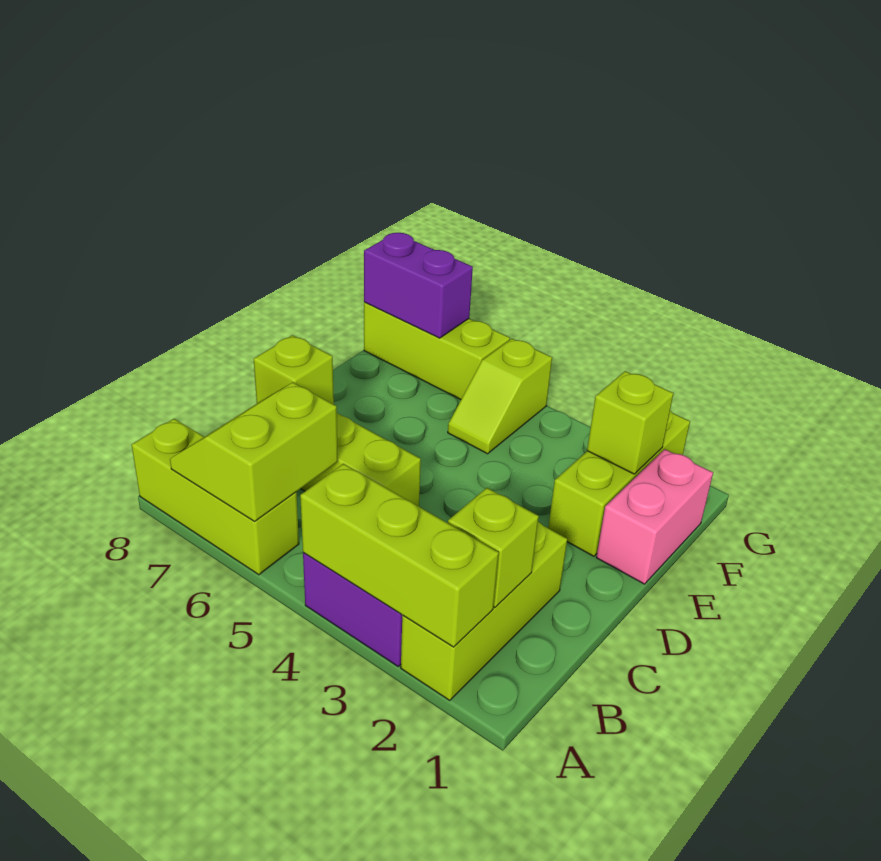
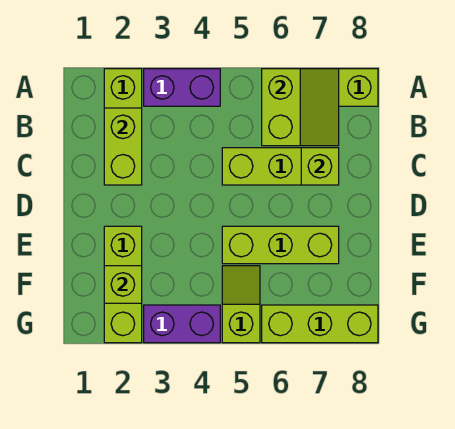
lime brick A2:A4 level 2 -> lime brick E5:E7 level 1
lime brick B2 level 2 -> lime brick B2:C2 level 2
pink brick E1:F1 level 1 -> none
purple brick G7:G8 level 2 -> purple brick G3:G4 level 1

